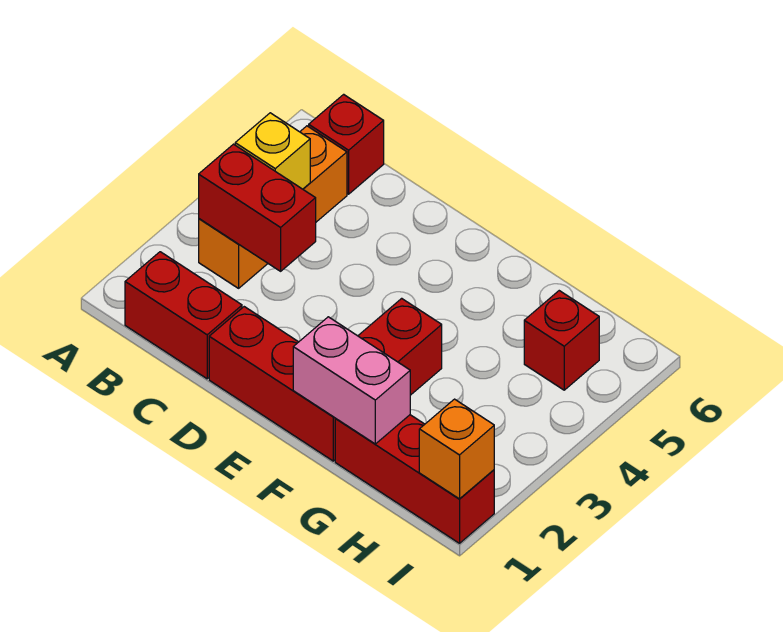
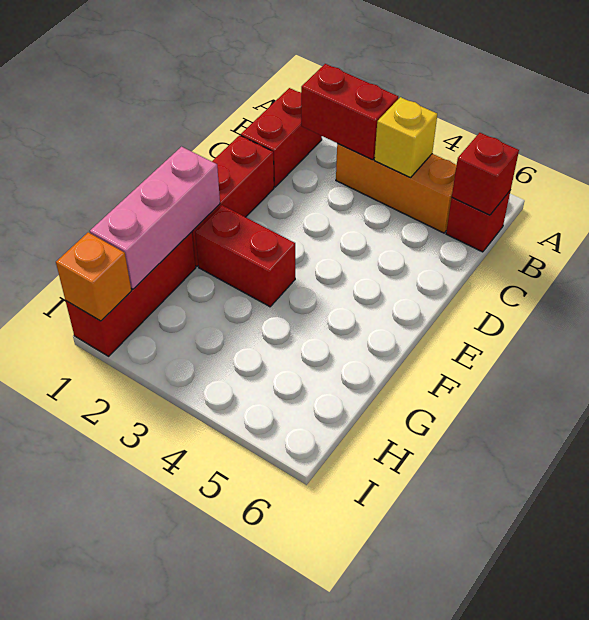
red brick B3:C3 level 2 -> red brick B2:B3 level 2
pink brick F1:G1 level 2 -> pink brick F1:H1 level 2
red brick H5 level 1 -> red brick B6 level 2

